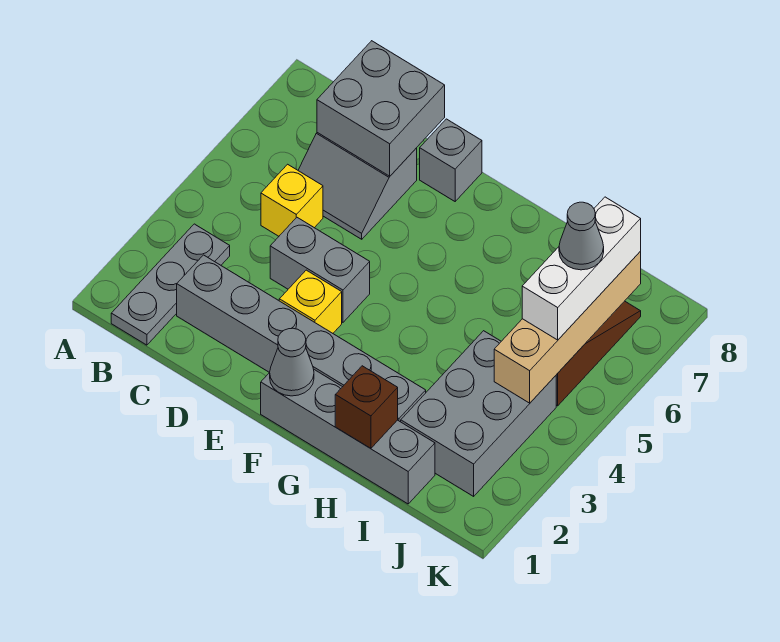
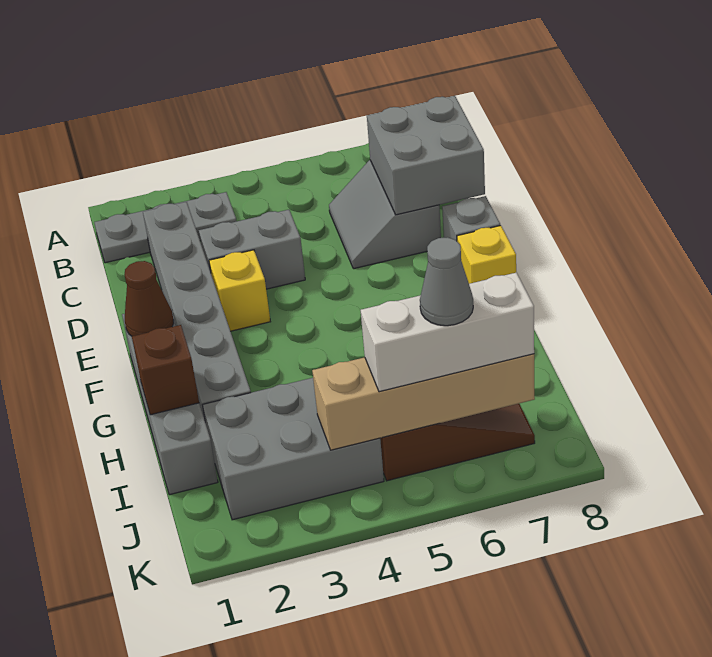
yellow brick C5 level 1 -> yellow brick F8 level 1
grey brick D4:E4 level 1 -> grey brick D3:D4 level 1
grey cone F1 level 2 -> brown cone F1 level 2

